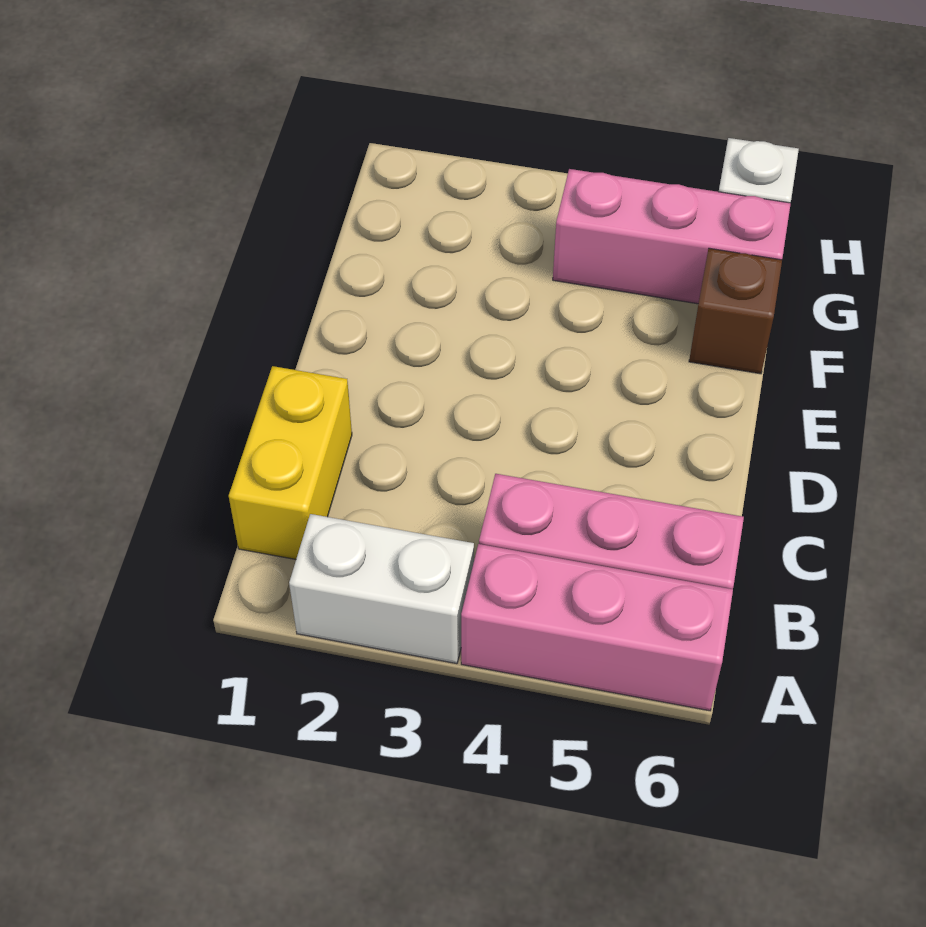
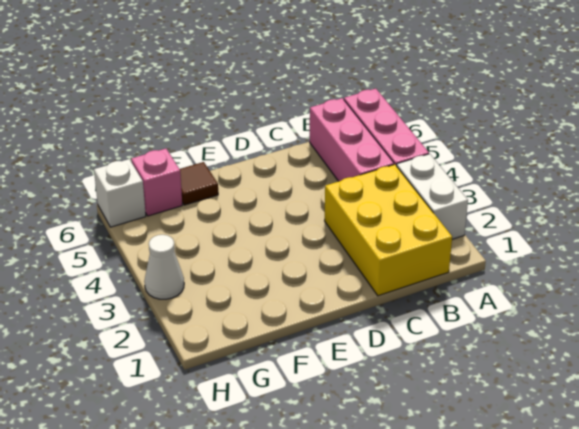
yellow brick B1:C1 level 1 -> yellow brick B1:C3 level 1
brown brick F6 level 1 -> brown tile F6 level 1
pink brick G4:G6 level 1 -> pink brick G6 level 1
none -> white cone H3 level 1

